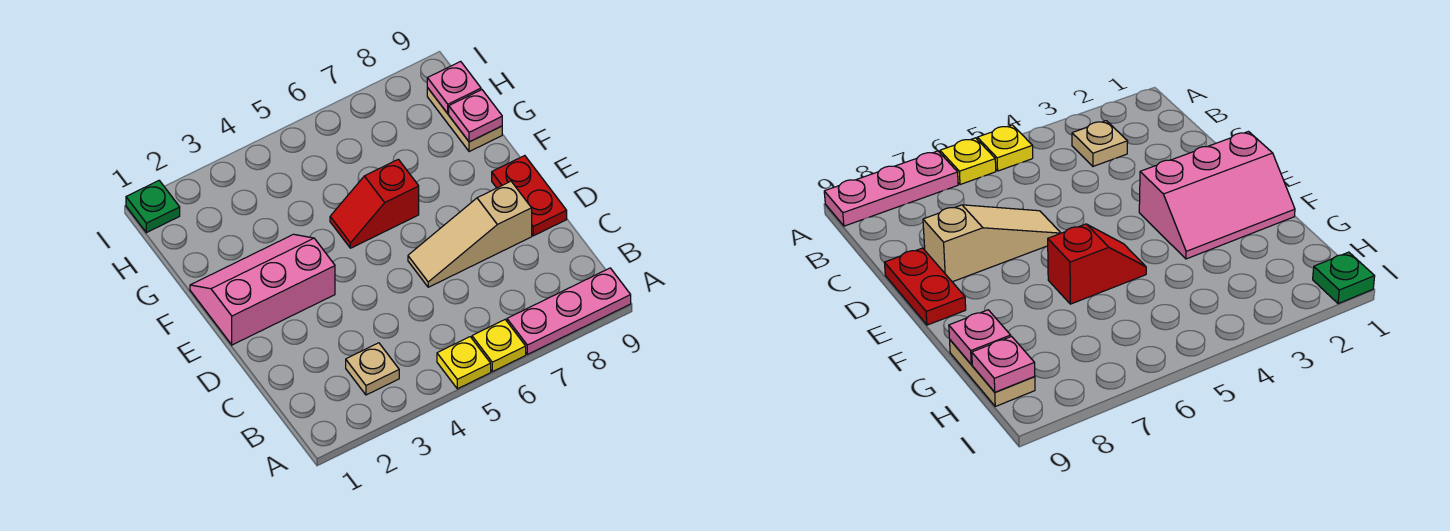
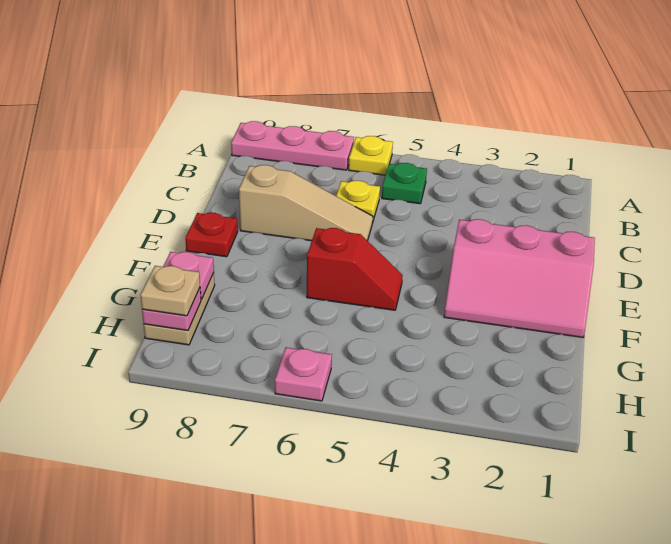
yellow plate A5 level 1 -> yellow plate C6 level 1
tan plate B3 level 1 -> tan plate H9 level 3
red plate D9:E9 level 1 -> red plate E9 level 1
green plate I1 level 1 -> green plate B5 level 1
none -> pink plate I6 level 1

